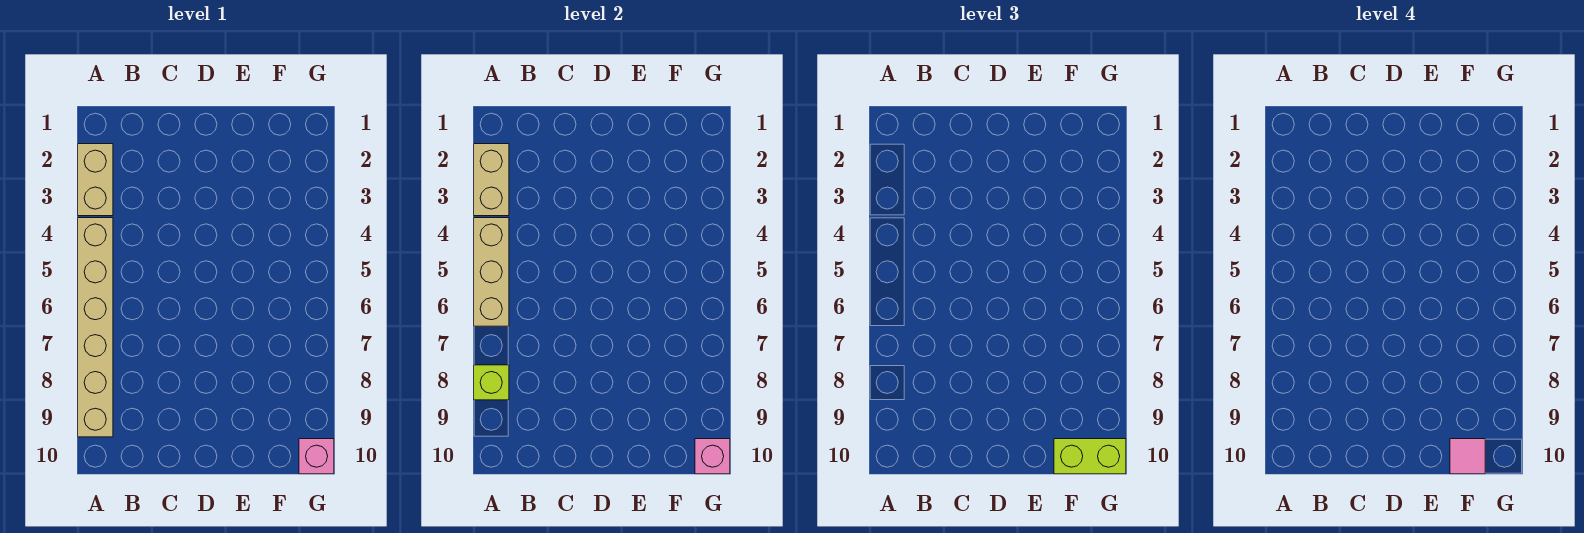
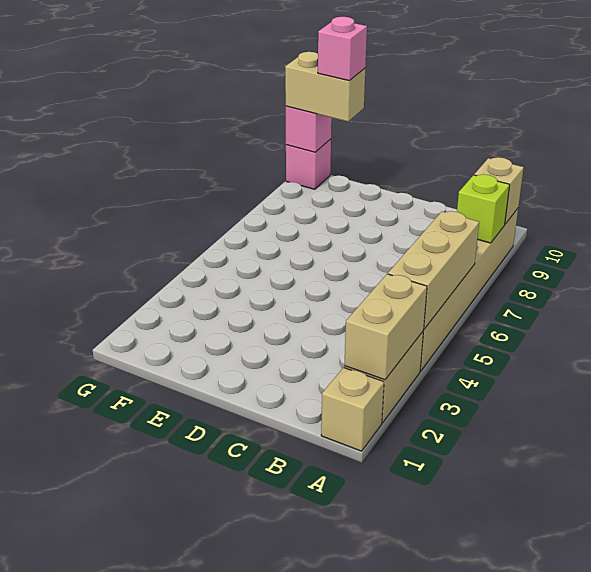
none -> tan brick A1 level 1
none -> tan brick A9 level 2
lime brick F10:G10 level 3 -> tan brick F10:G10 level 3
pink tile F10 level 4 -> pink brick F10 level 4

